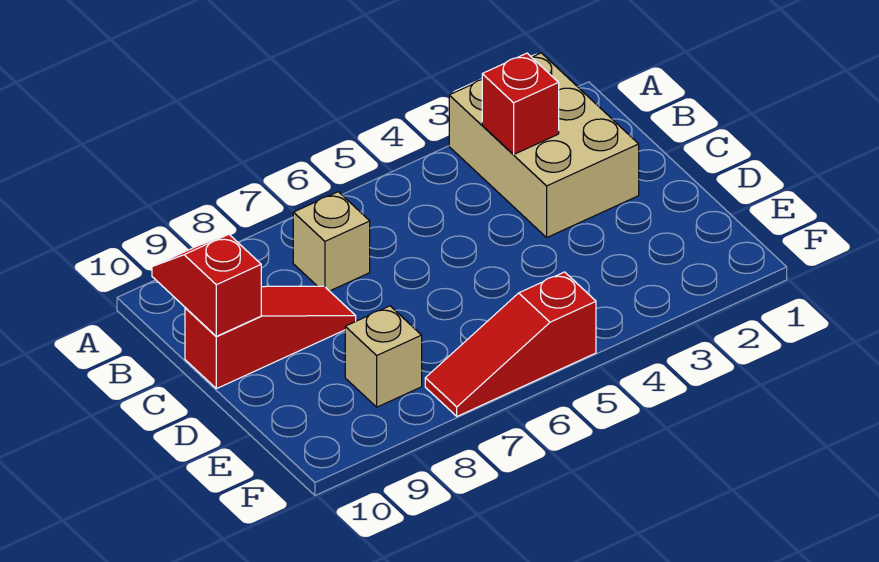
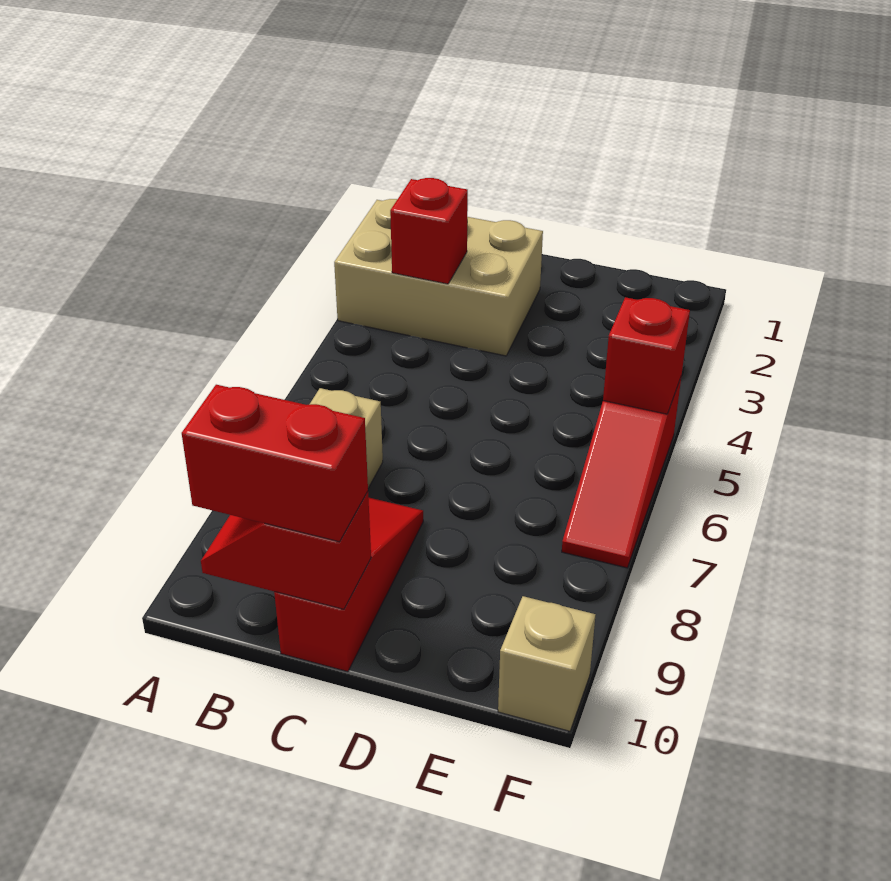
none -> red brick B10:C10 level 3
tan brick E8 level 1 -> tan brick F10 level 1
none -> red brick F5 level 2

